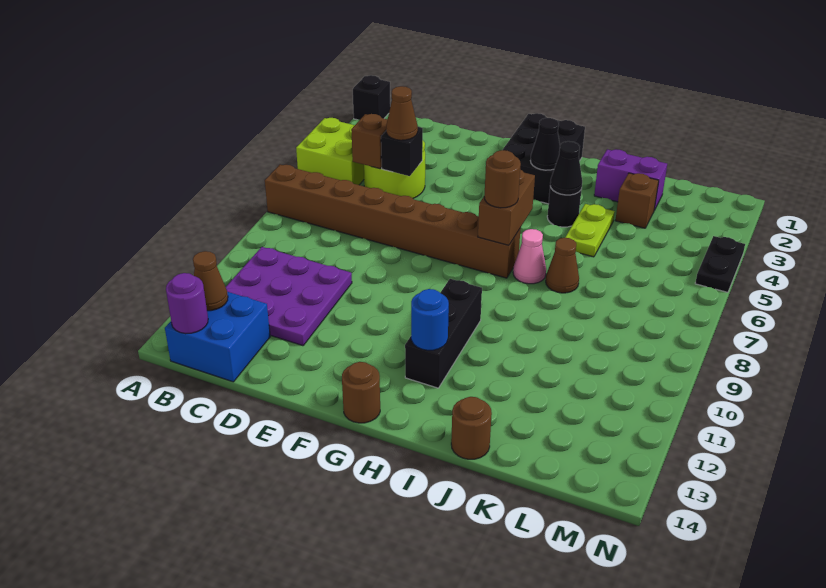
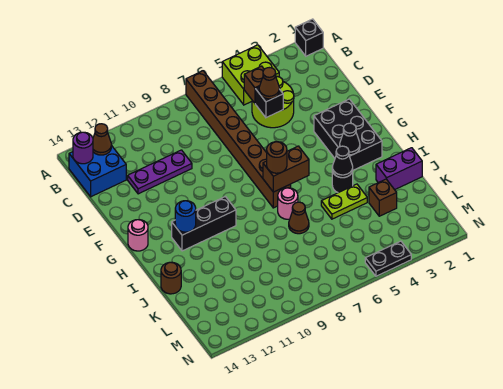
purple plate B10:D12 level 1 -> purple plate D10:D12 level 1
black brick G1:H3 level 1 -> black brick F2:H3 level 1
brown round brick G14 level 1 -> pink round brick G14 level 1
pink cone I7 level 1 -> pink round brick I7 level 1
purple brick J2:K2 level 1 -> purple brick J1:J2 level 1

